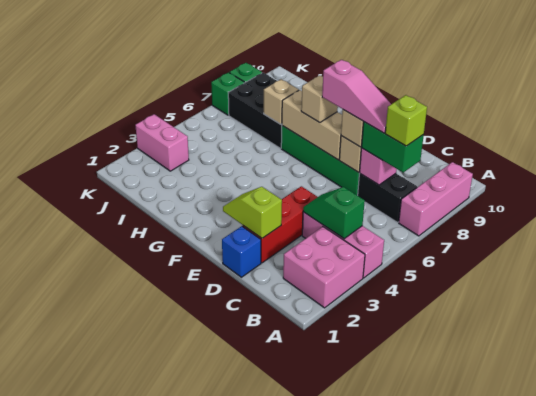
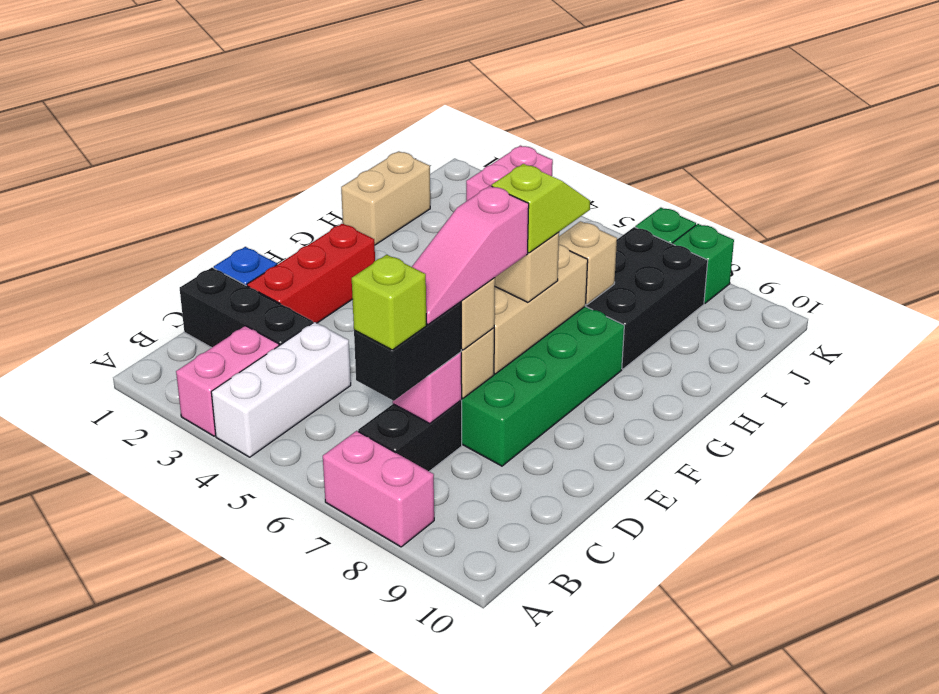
pink brick A2:B3 level 1 -> pink brick A3:B3 level 1
pink brick A4:C4 level 1 -> white brick A4:C4 level 1
pink brick A7:A9 level 1 -> pink brick A7:A8 level 1
green slope B4:C4 level 2 top B -> none
green brick B7:C7 level 3 -> black brick B7:C7 level 3
none -> black brick C1:C3 level 1
red brick D2:D4 level 1 -> red brick D2:F2 level 1
lime slope D2:E2 level 2 top D -> lime slope F7:G7 level 4 top F
none -> tan brick H1:I1 level 1

